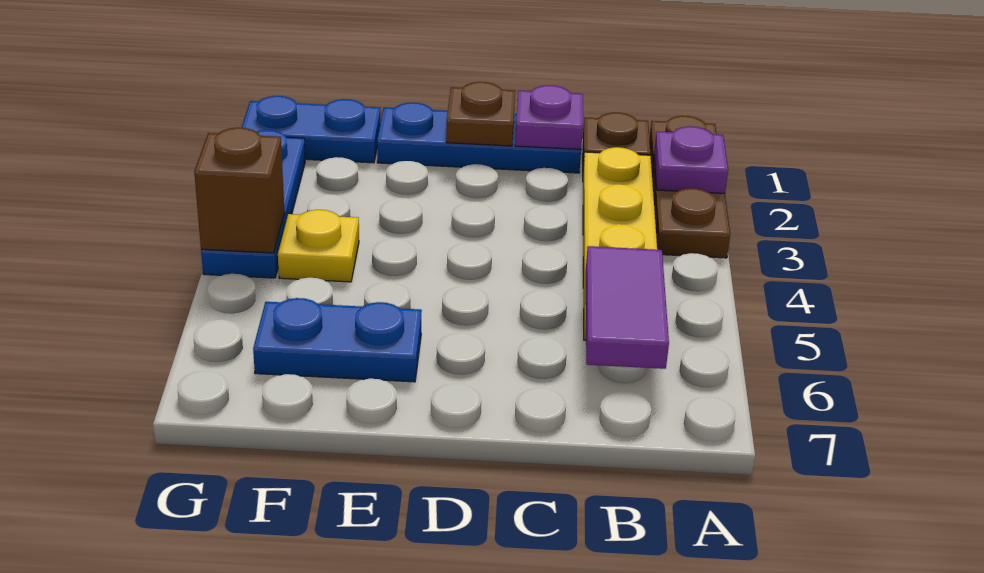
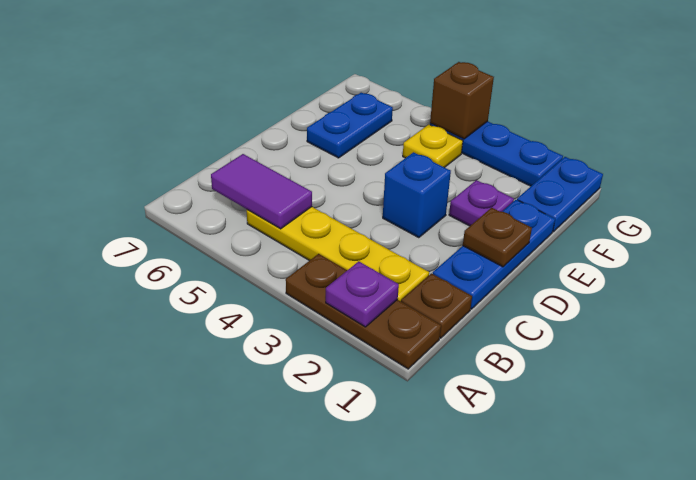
purple plate C1 level 2 -> purple plate E2 level 1
none -> blue brick D3 level 1

